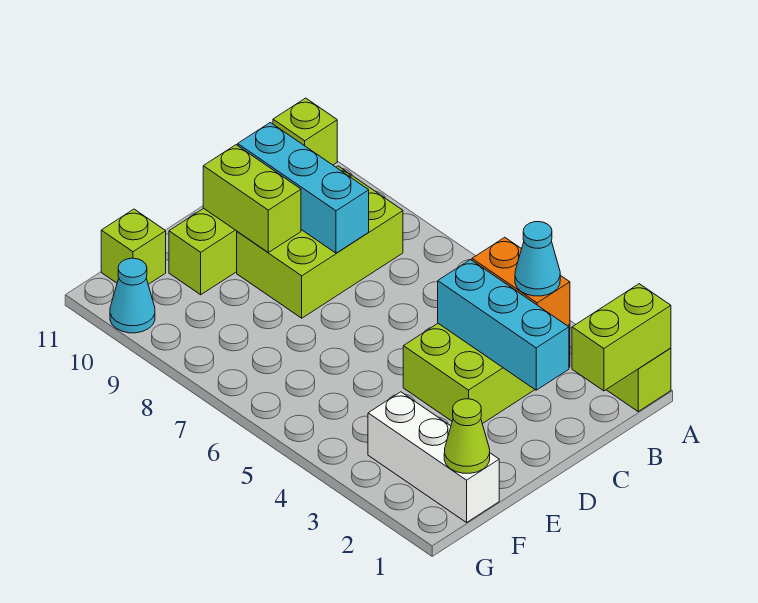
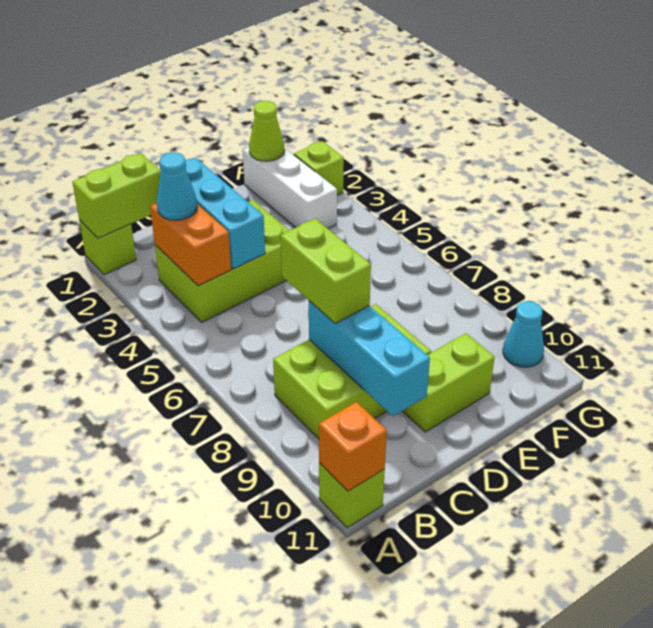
none -> orange brick A11 level 2
lime brick D9:D10 level 2 -> lime brick C7:C8 level 3
lime brick F11 level 1 -> lime brick G2 level 1

